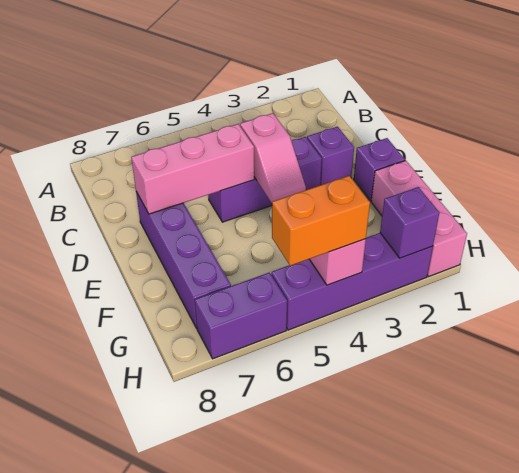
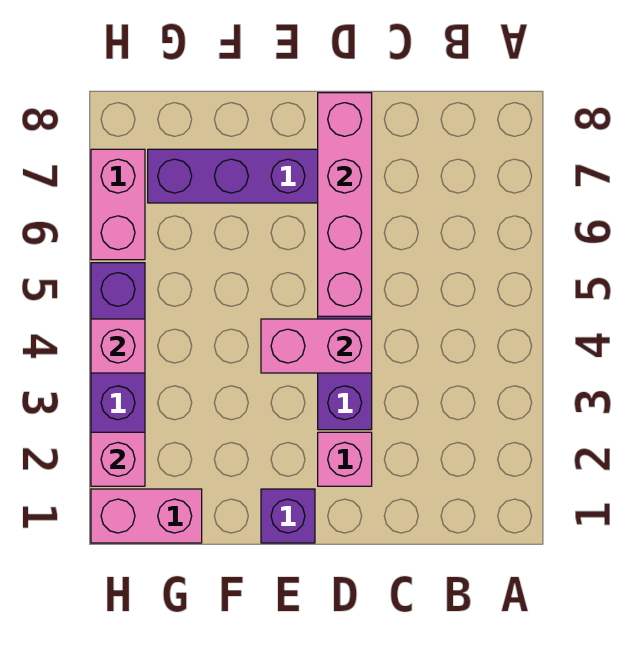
purple brick D2 level 1 -> pink brick D2 level 1
pink slope D4:E4 level 2 top D -> pink brick D4:E4 level 2
pink brick D5:D7 level 2 -> pink brick D5:D8 level 2
pink brick F1:H1 level 1 -> pink brick G1:H1 level 1
purple brick H2 level 2 -> pink brick H2 level 2
orange brick H4:H5 level 3 -> none
purple brick H6:H7 level 1 -> pink brick H6:H7 level 1

